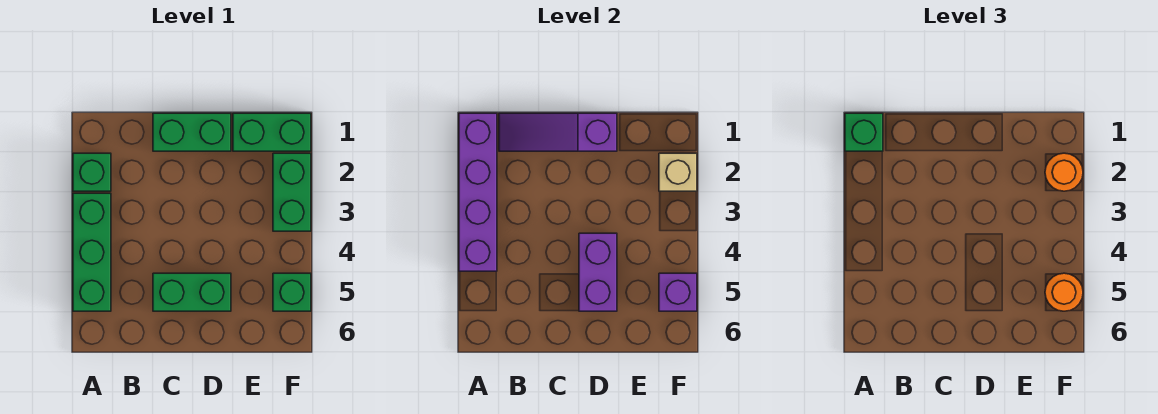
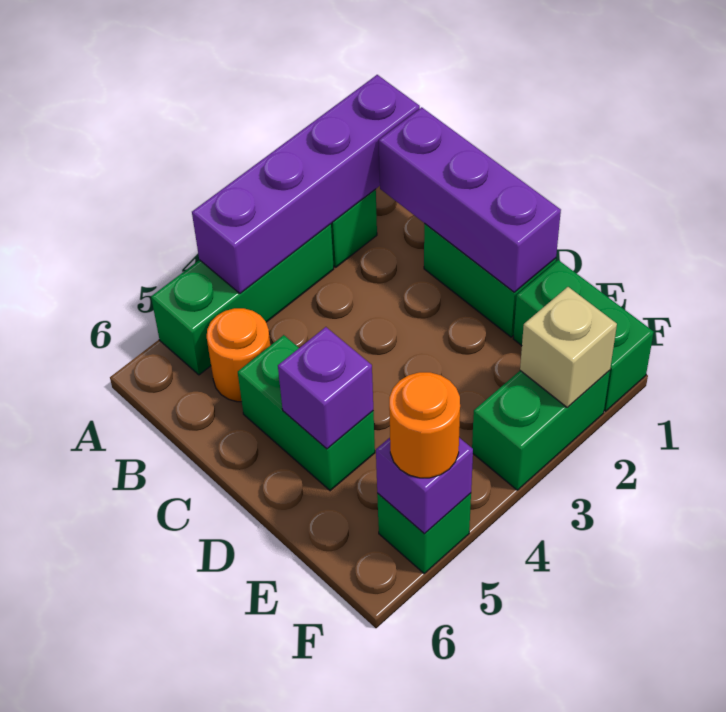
green brick A1 level 3 -> none
purple slope B1:D1 level 2 top D -> purple brick B1:D1 level 2
purple brick D4:D5 level 2 -> purple brick D5 level 2
orange round brick F2 level 3 -> orange round brick B5 level 1

